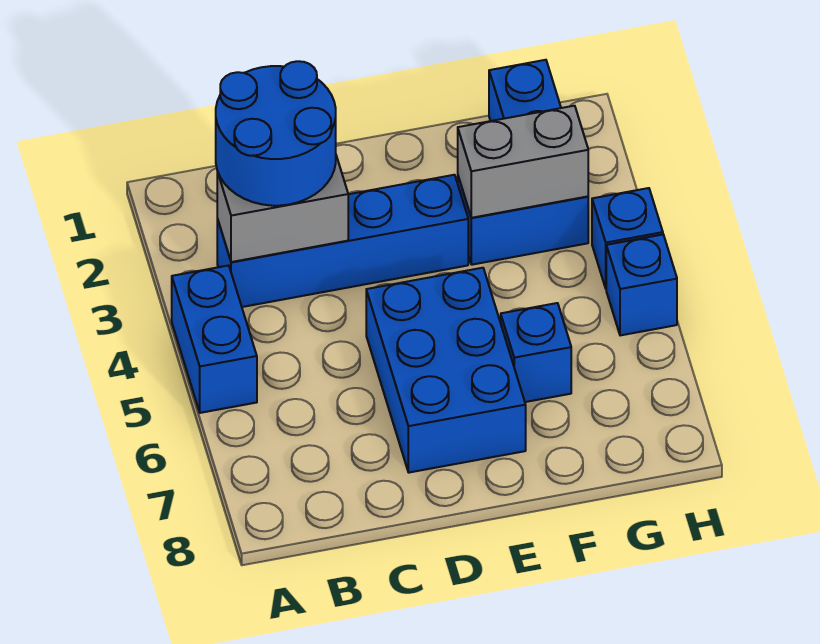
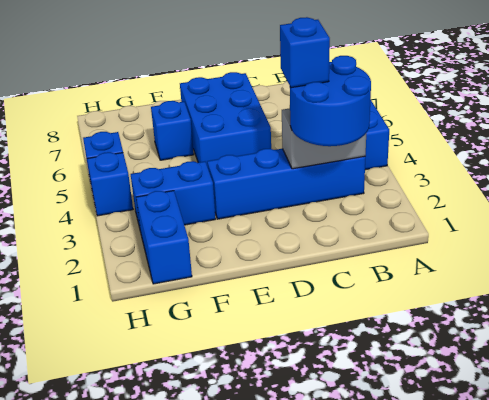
none -> blue brick C3 level 4
grey brick F3:G3 level 2 -> none

